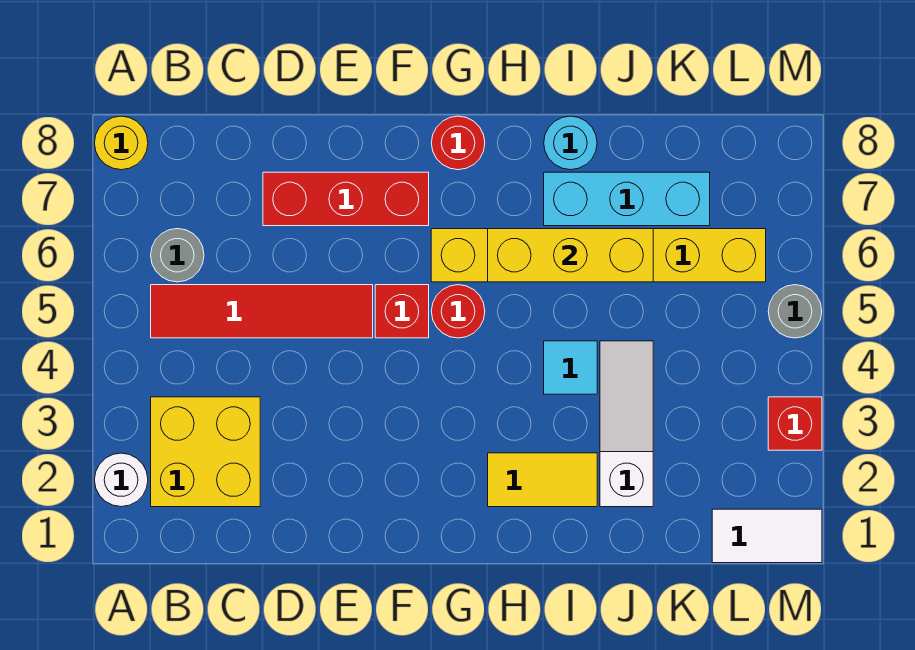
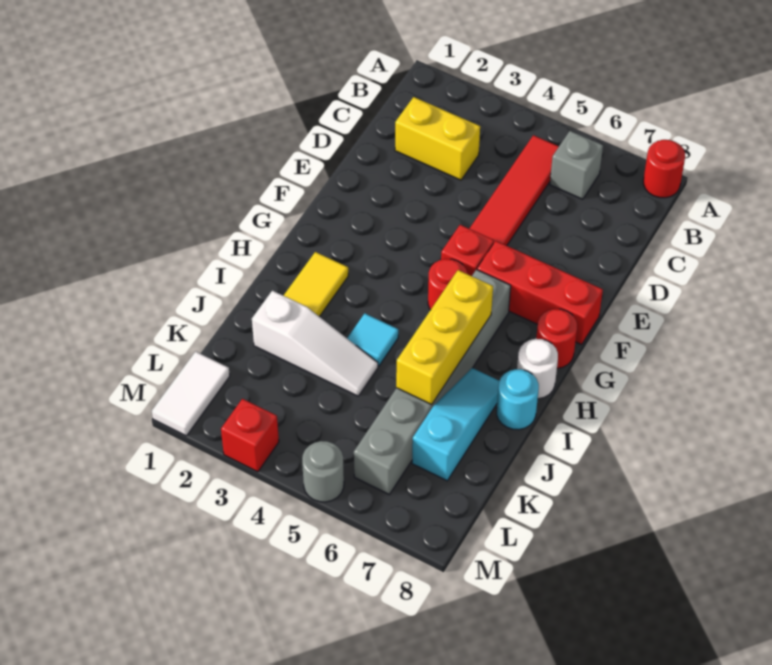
white round brick A2 level 1 -> white round brick H8 level 1
yellow round brick A8 level 1 -> red round brick A8 level 1
yellow brick B2:C3 level 1 -> yellow brick C2:C3 level 1
grey round brick B6 level 1 -> grey brick B6 level 1
red brick D7:F7 level 1 -> red brick F6:F8 level 1
yellow brick G6:L6 level 1 -> grey brick G6:L6 level 1
cyan brick I7:K7 level 1 -> cyan slope I7:K7 level 1 top K

